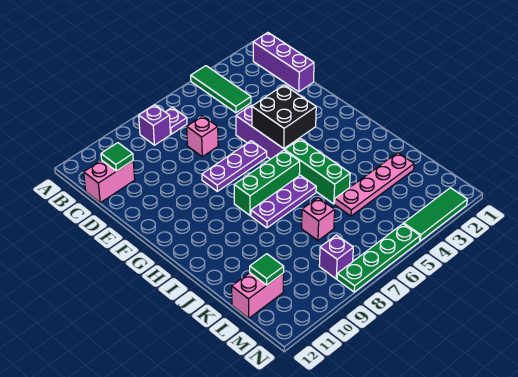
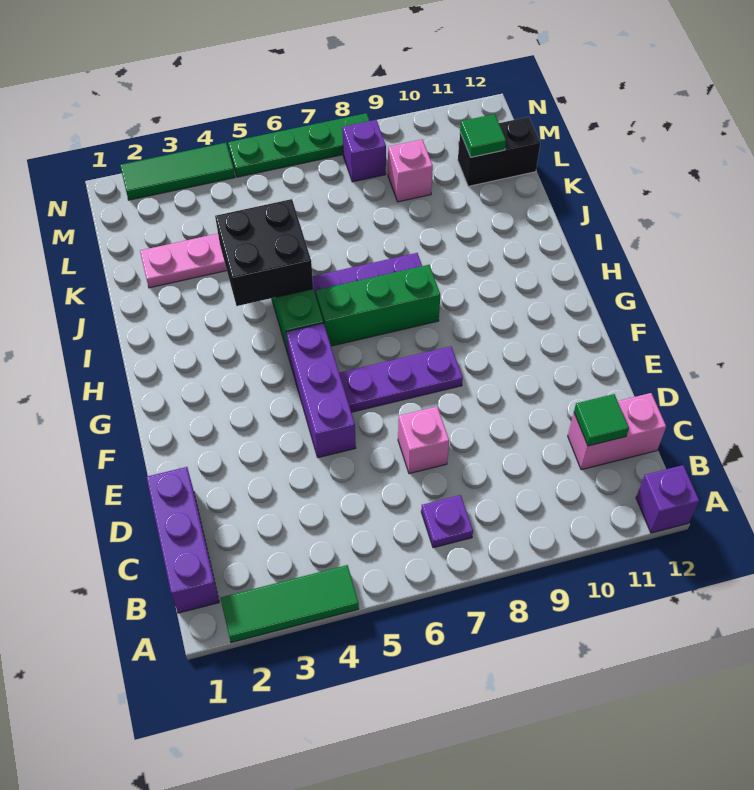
green tile A4:C4 level 1 -> green tile A2:A4 level 1
purple brick B8 level 1 -> purple brick A12 level 1
black brick F4:G5 level 2 -> black brick I4:J5 level 2
pink brick K7 level 1 -> pink brick L9 level 1
pink brick L11:L12 level 1 -> black brick L11:L12 level 1

